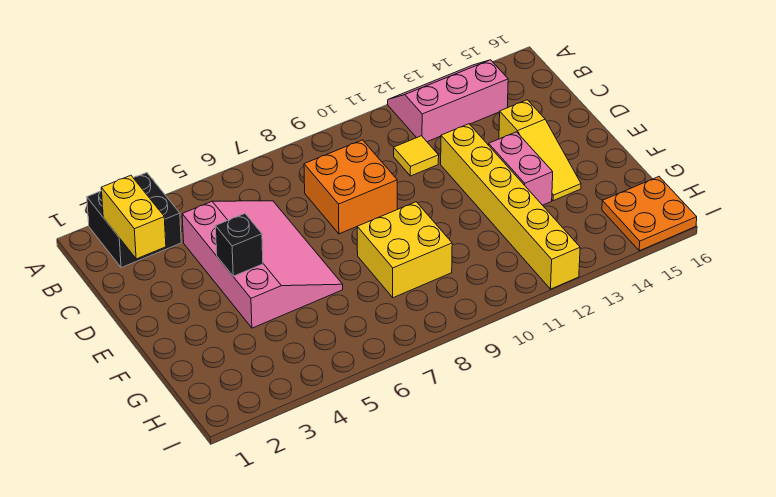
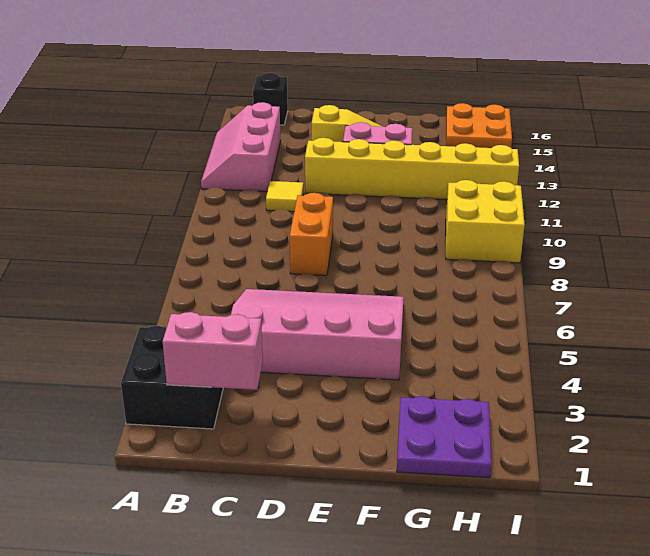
yellow brick B2:C2 level 2 -> pink brick B2:C2 level 2
orange brick C8:D9 level 1 -> orange brick D8:D9 level 1
black brick E4 level 2 -> black brick B16 level 1
yellow brick F8:G9 level 1 -> yellow brick H9:I10 level 1
none -> purple plate G1:H2 level 1

